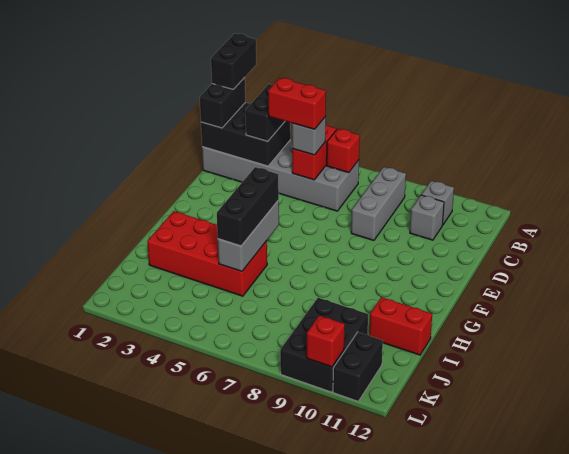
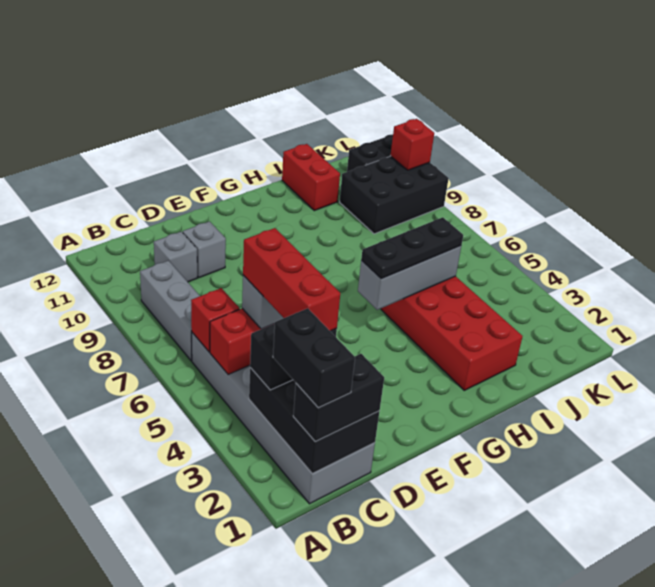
black brick A1:B1 level 4 -> black brick B1:B2 level 4
grey brick B8:D8 level 1 -> grey brick B7:B9 level 1
grey brick B10 level 1 -> grey brick D10 level 1
red brick C4:C5 level 4 -> red brick C3:C5 level 4
black brick G5:I5 level 3 -> black plate G5:I5 level 3

